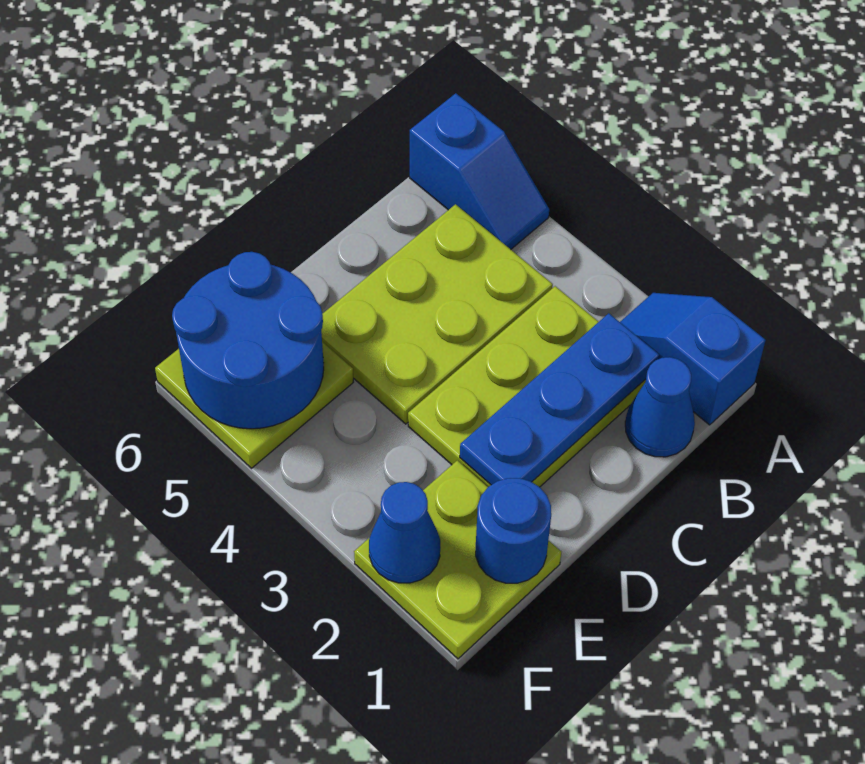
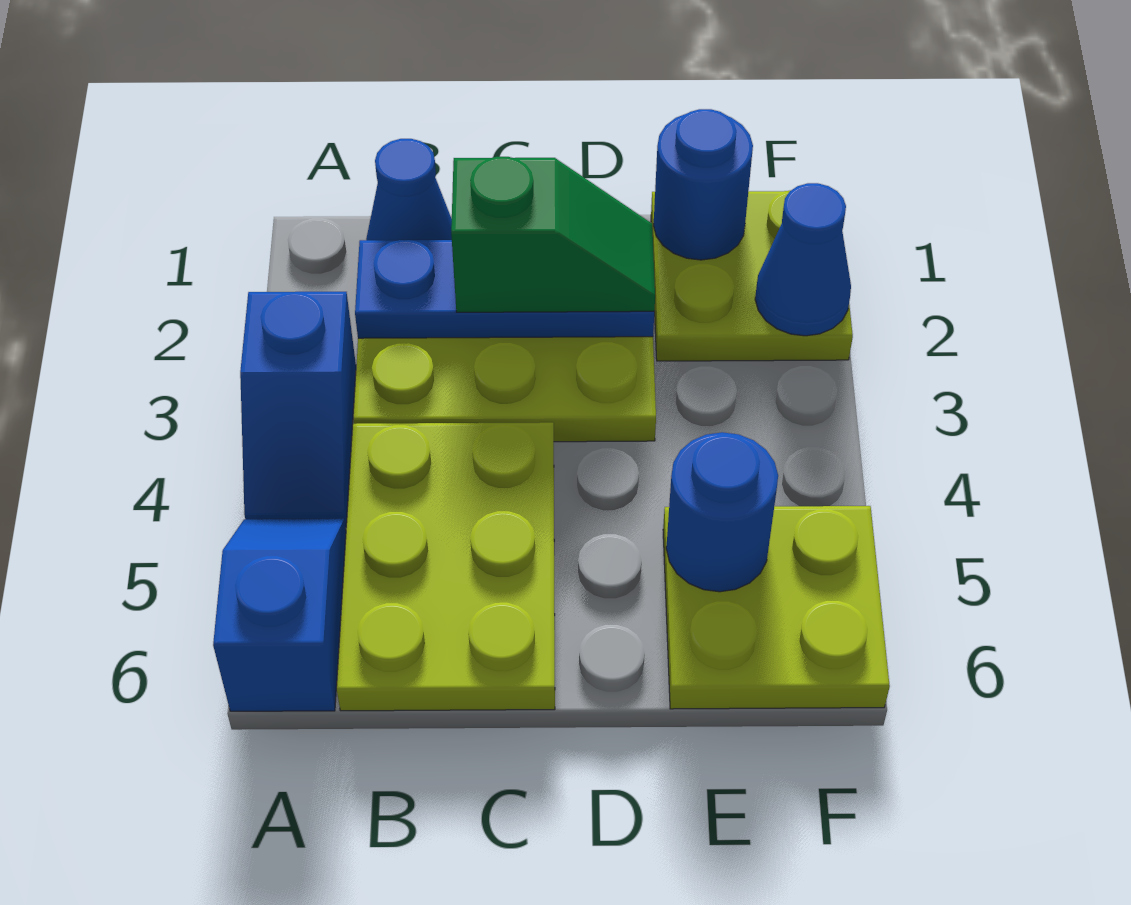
blue slope A1:A2 level 1 top 1 -> blue slope A3:A4 level 1 top 3
lime plate B4:D5 level 1 -> lime plate B4:C6 level 1
none -> green slope C2:D2 level 3 top C
blue round brick E5:F6 level 2 -> blue round brick E5 level 2

